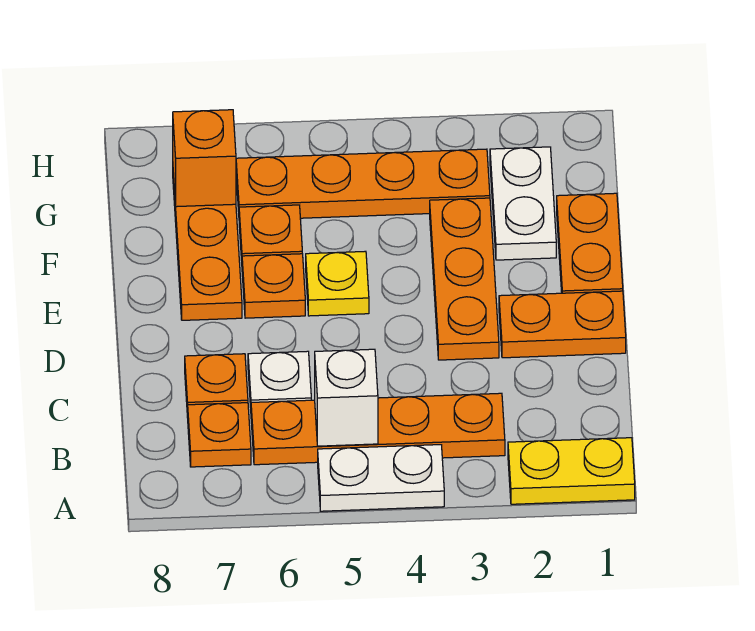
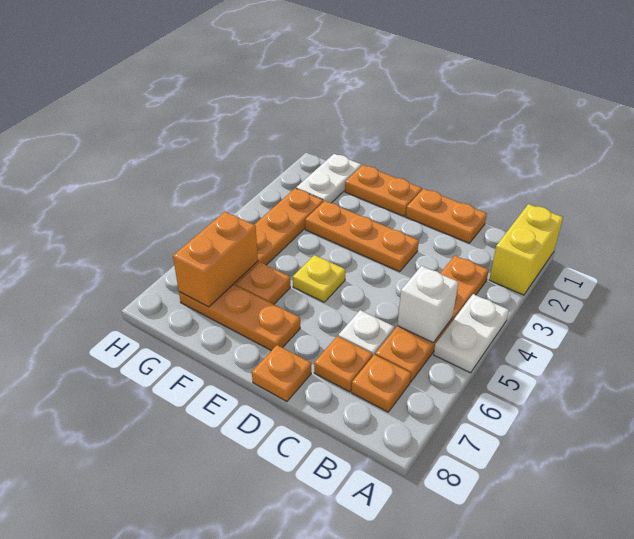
yellow plate A1:A2 level 1 -> yellow brick A1:A2 level 1
orange plate D1:D2 level 1 -> orange plate C1:D1 level 1
orange plate E6 level 1 -> orange plate D8 level 1
white plate F2:G2 level 1 -> white plate G1:G2 level 1
orange brick G7 level 2 -> orange brick G6:G7 level 2

